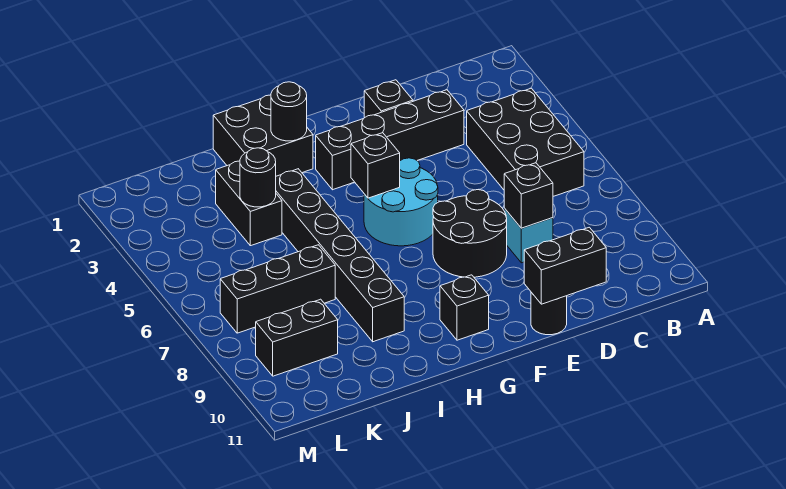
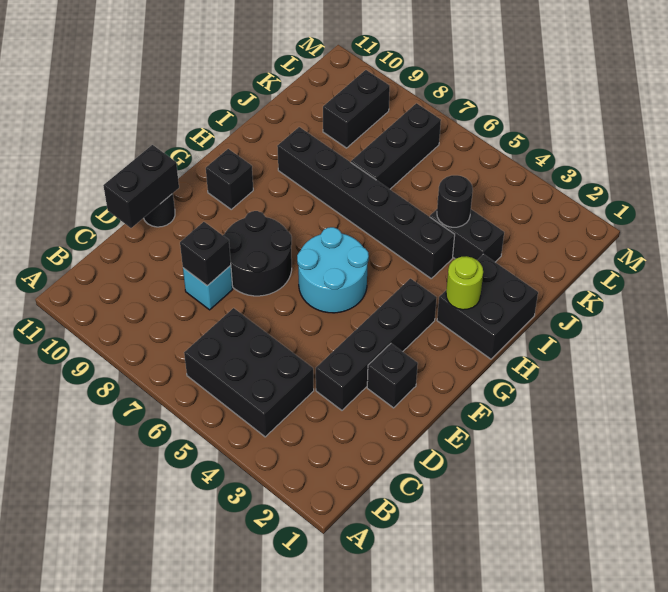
black brick G5 level 2 -> none
black round brick H2 level 2 -> lime round brick H2 level 2

